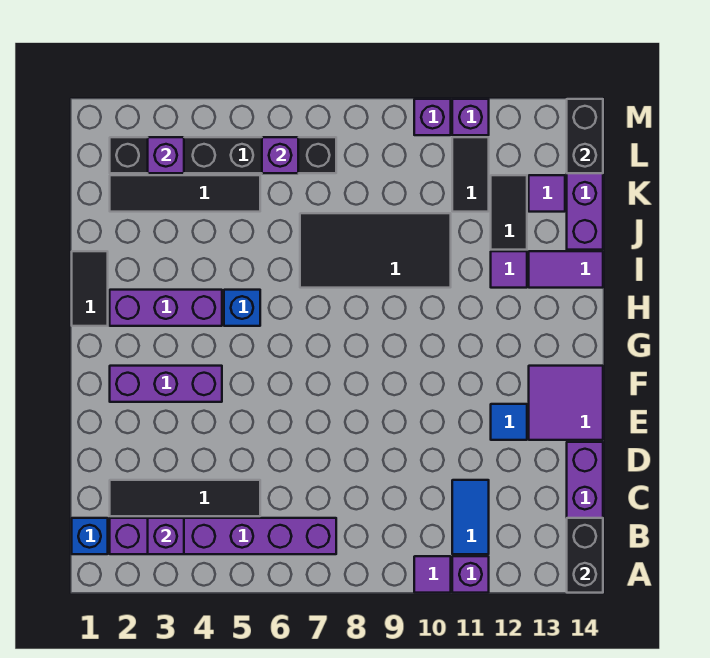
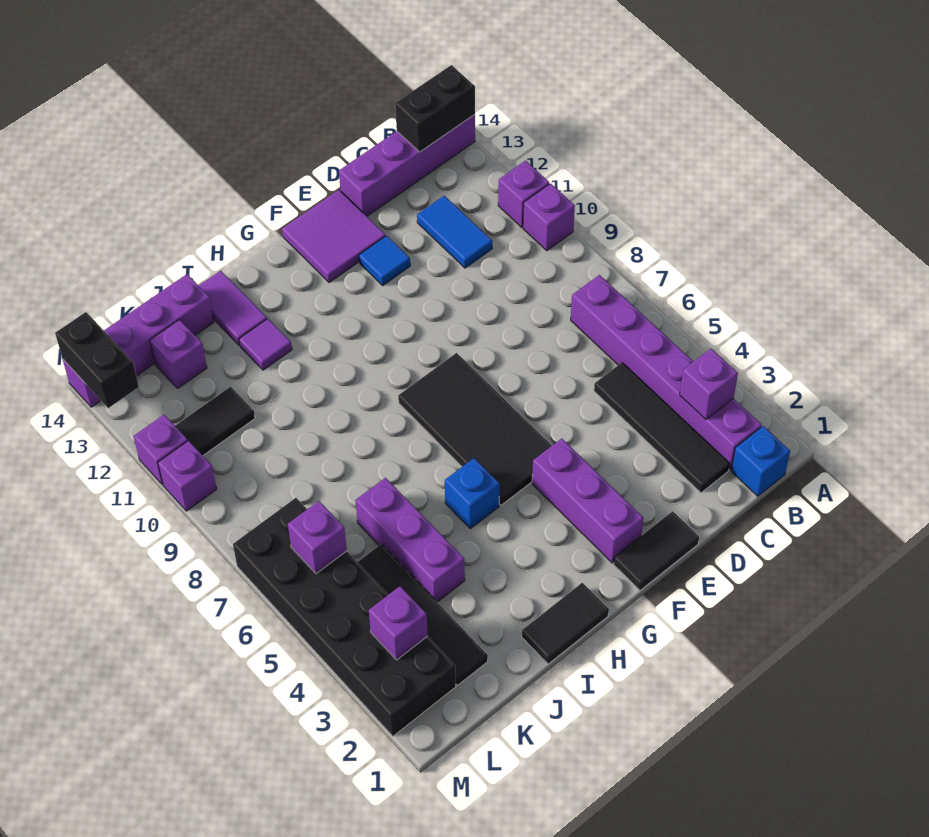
purple tile A10 level 1 -> purple brick A10 level 1
blue tile B11:C11 level 1 -> blue tile C11:C12 level 1
purple brick H2:H4 level 1 -> purple brick J4:J6 level 1
black tile I7:J10 level 1 -> black tile F5:G8 level 1
black tile J12:K12 level 1 -> black tile E1:F1 level 1
purple tile K13 level 1 -> purple brick K13 level 1
black brick L2:L7 level 1 -> black brick L2:M7 level 1
black brick L14:M14 level 2 -> black brick M13:M14 level 2

